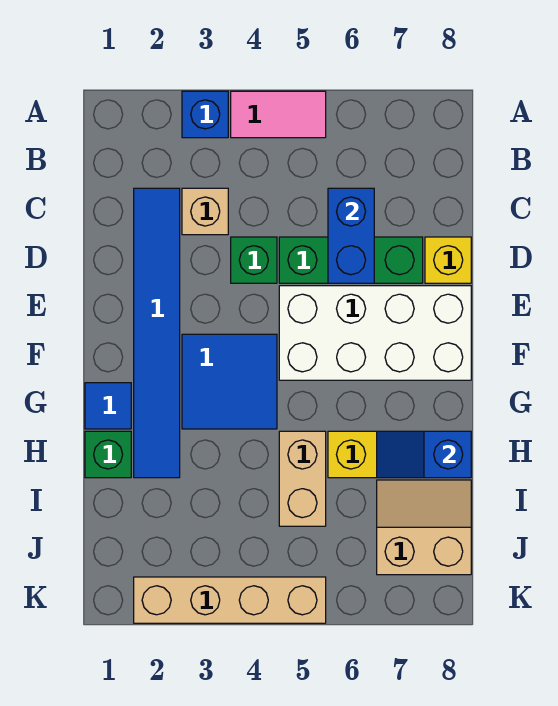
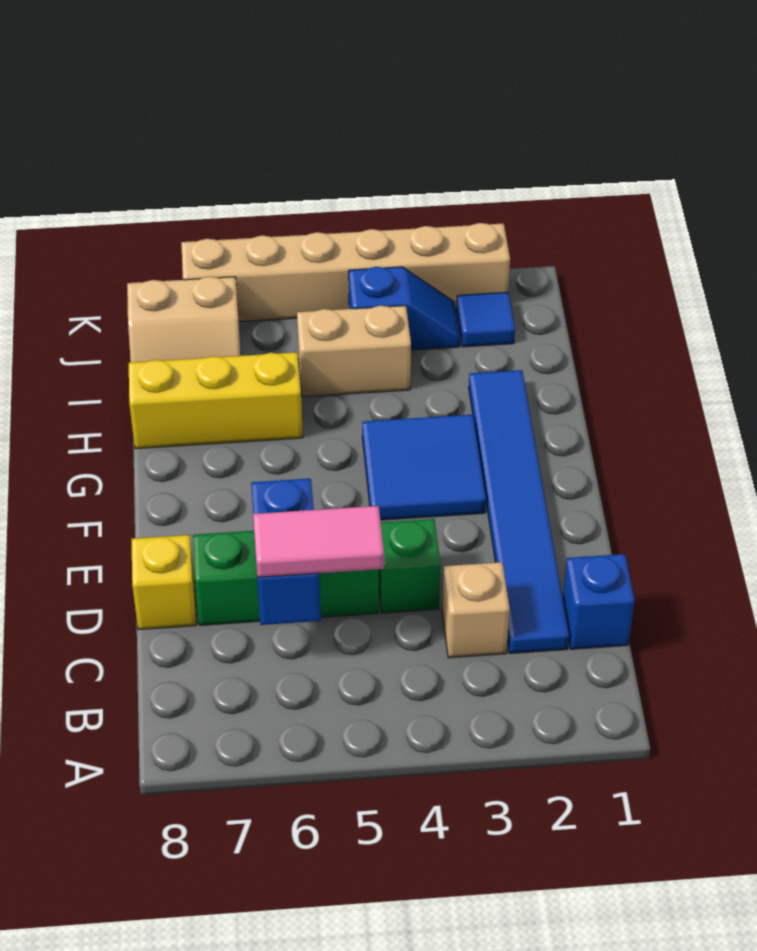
blue brick A3 level 1 -> blue brick C1 level 1
pink tile A4:A5 level 1 -> pink tile C5:C6 level 3
white brick E5:F8 level 1 -> none
blue tile G1 level 1 -> blue tile J2 level 1
green brick H1 level 1 -> none
tan brick H5:I5 level 1 -> tan brick I4:I5 level 1
blue slope H7:H8 level 2 top 8 -> blue slope J3:J4 level 1 top 4
tan brick K2:K5 level 1 -> tan brick K2:K7 level 1

